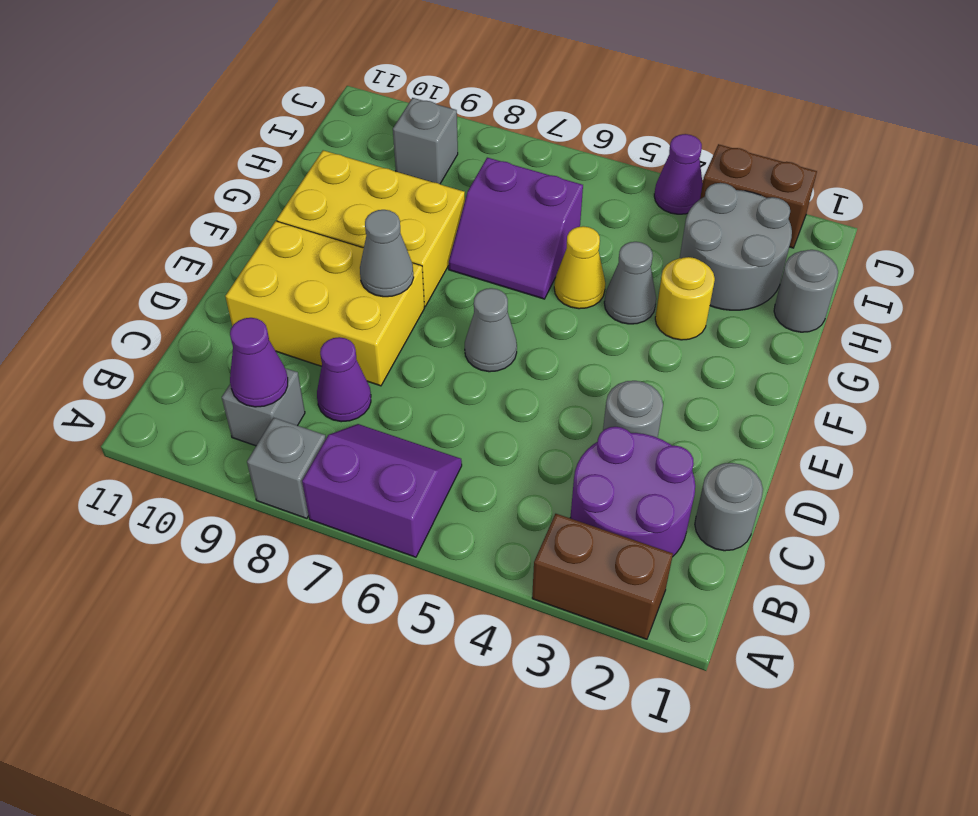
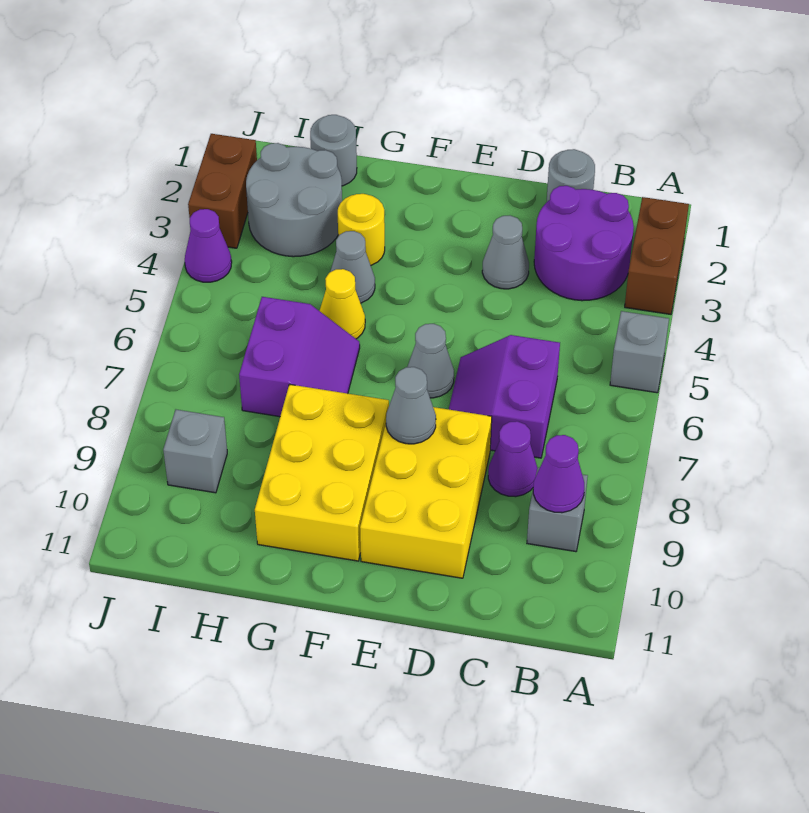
purple slope A6:B7 level 1 top A -> purple slope C6:D7 level 1 top C
grey brick A8 level 1 -> grey brick A5 level 1
grey round brick D3 level 1 -> grey cone D3 level 1

